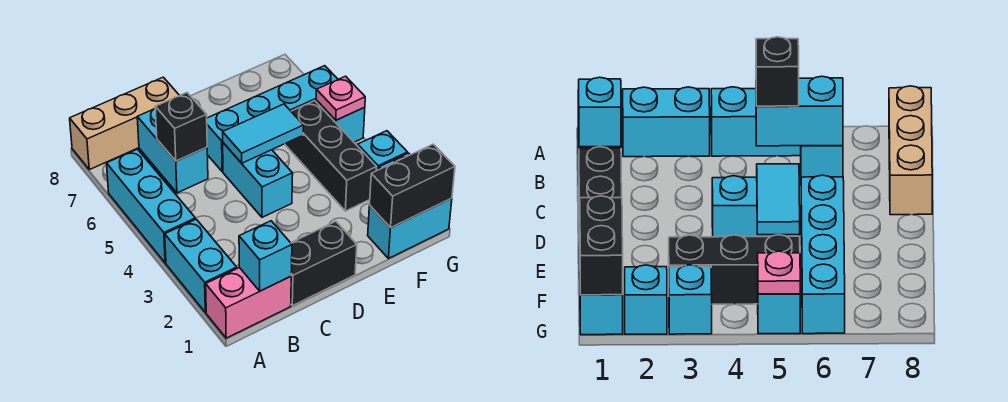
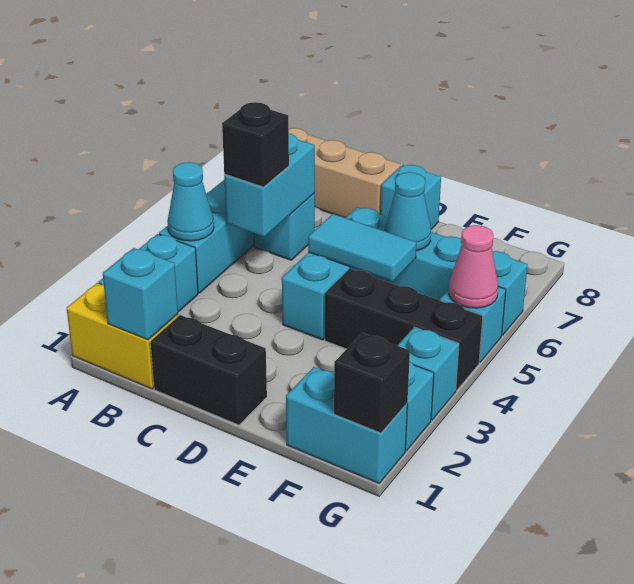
pink brick A1:B1 level 1 -> yellow brick A1:B1 level 1
none -> cyan cone A4 level 2
none -> cyan brick D8 level 1
none -> cyan cone E6 level 2
black brick F1:G1 level 2 -> black brick G1 level 2
black brick F3:F5 level 1 -> black brick E4:G4 level 1
pink plate G5 level 2 -> pink cone G5 level 2

